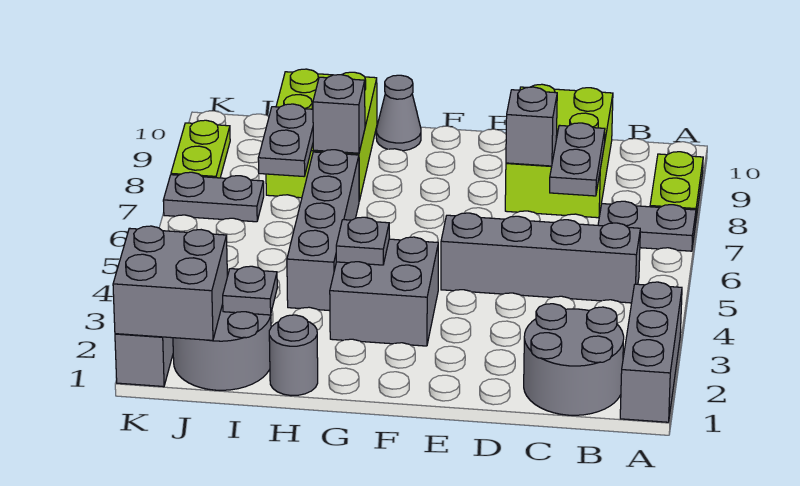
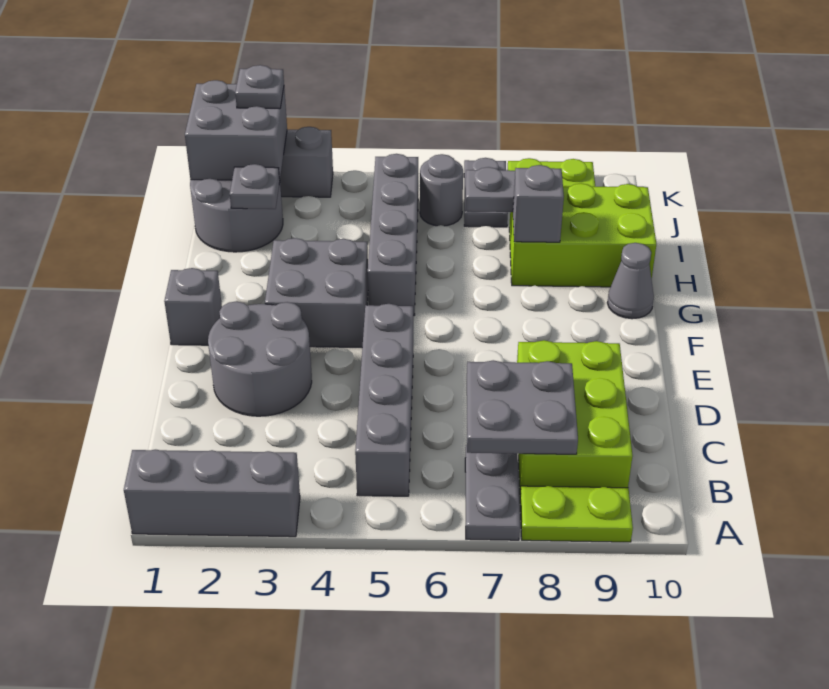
grey round brick B1:C2 level 1 -> grey round brick D2:E3 level 1
grey plate C7:C8 level 2 -> grey plate B7:C8 level 2
lime brick C8:D10 level 1 -> lime brick B8:D9 level 1
grey brick D8 level 2 -> grey brick F1 level 1
grey plate G4 level 2 -> grey plate K2 level 3
grey round brick H1 level 1 -> grey round brick J6 level 1
grey brick H4:H7 level 1 -> grey brick G5:J5 level 1

